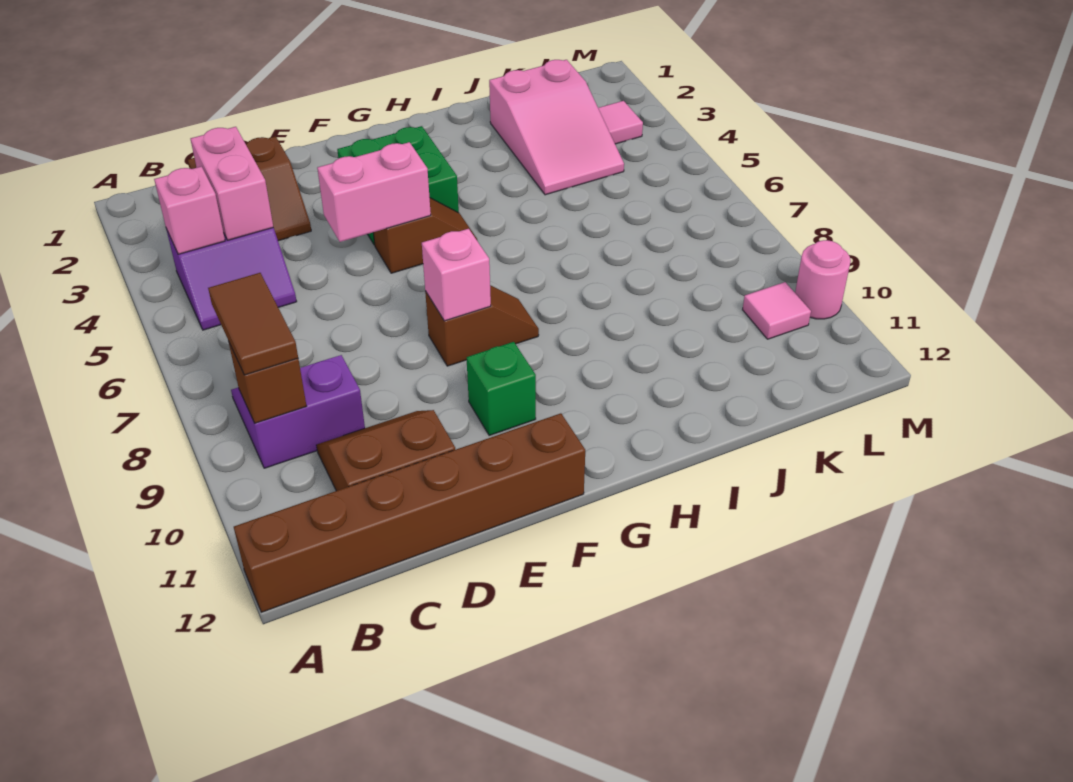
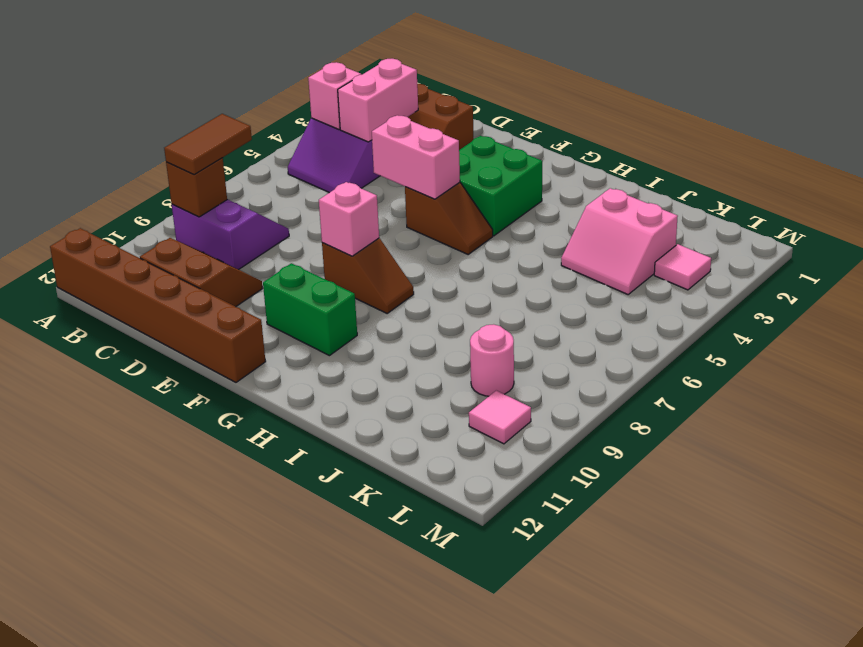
green brick F10 level 1 -> green brick F10:G10 level 1
pink slope J2:K4 level 1 top 2 -> pink slope J3:K4 level 1 top 3
pink round brick M10 level 1 -> pink round brick K9 level 1

